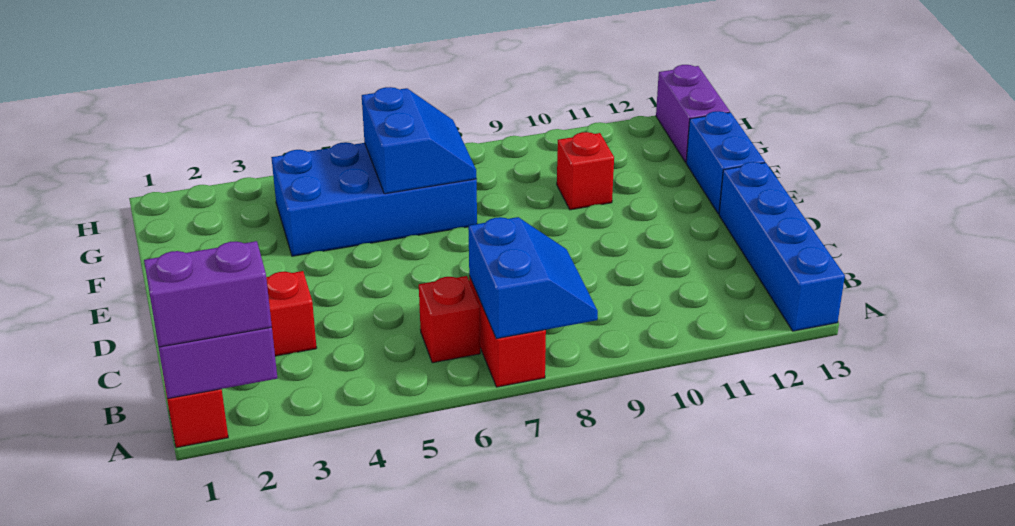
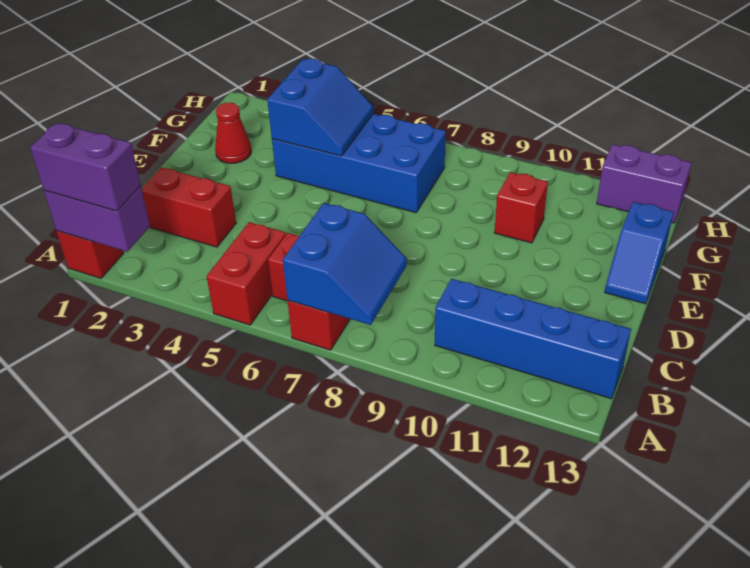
none -> red brick A5:B5 level 1
blue brick A13:D13 level 1 -> blue brick B10:B13 level 1
blue brick E13:F13 level 1 -> blue slope E13:F13 level 1 top F
none -> red cone F2 level 1
blue slope F6:G7 level 2 top 6 -> blue slope F4:G5 level 2 top 4
purple brick G13:H13 level 1 -> purple brick H12:H13 level 1

